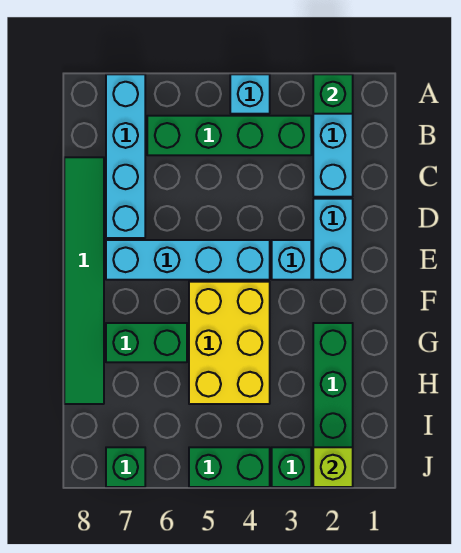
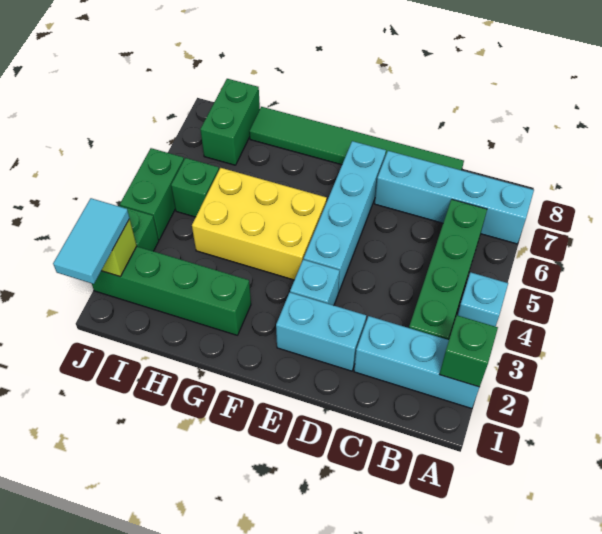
green brick G6:G7 level 1 -> green brick I7:I8 level 1
none -> cyan tile J1:J2 level 3
green brick J7 level 1 -> green brick I5 level 1

